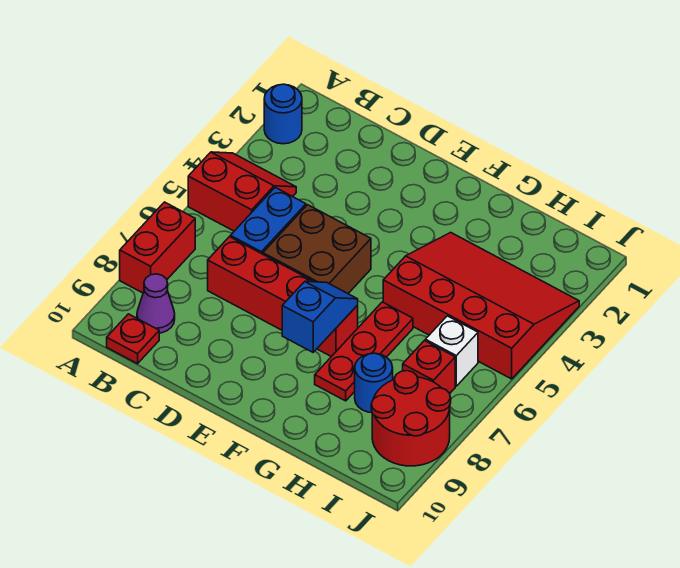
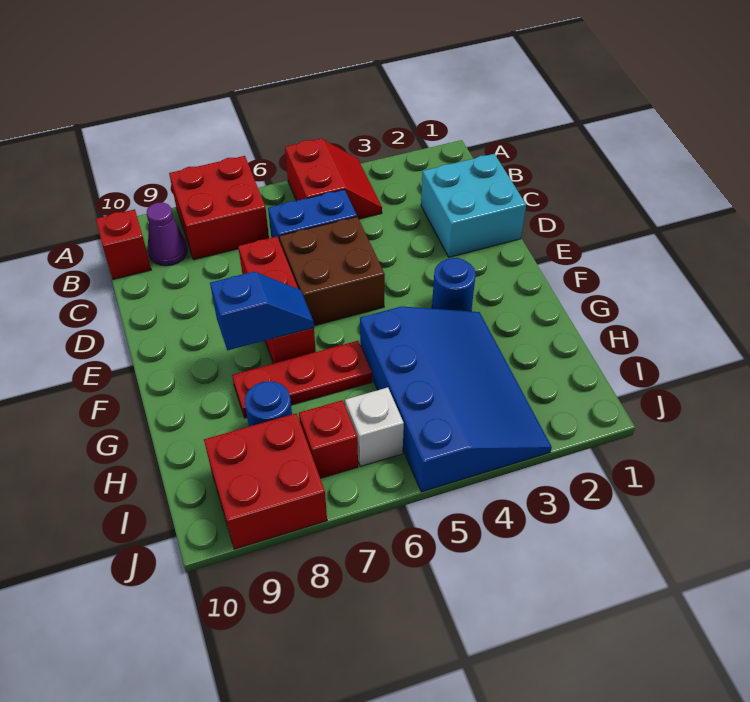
blue round brick A2 level 1 -> blue round brick F3 level 1
red brick A7:A8 level 1 -> red brick A7:B8 level 1
red plate B10 level 1 -> red brick B10 level 1
none -> cyan brick C1:D2 level 1
red brick C7:F7 level 1 -> red brick D7:F7 level 1
red slope G3:J5 level 1 top 5 -> blue slope G3:J5 level 1 top 5
red round brick I8:J9 level 1 -> red brick I8:J9 level 1

